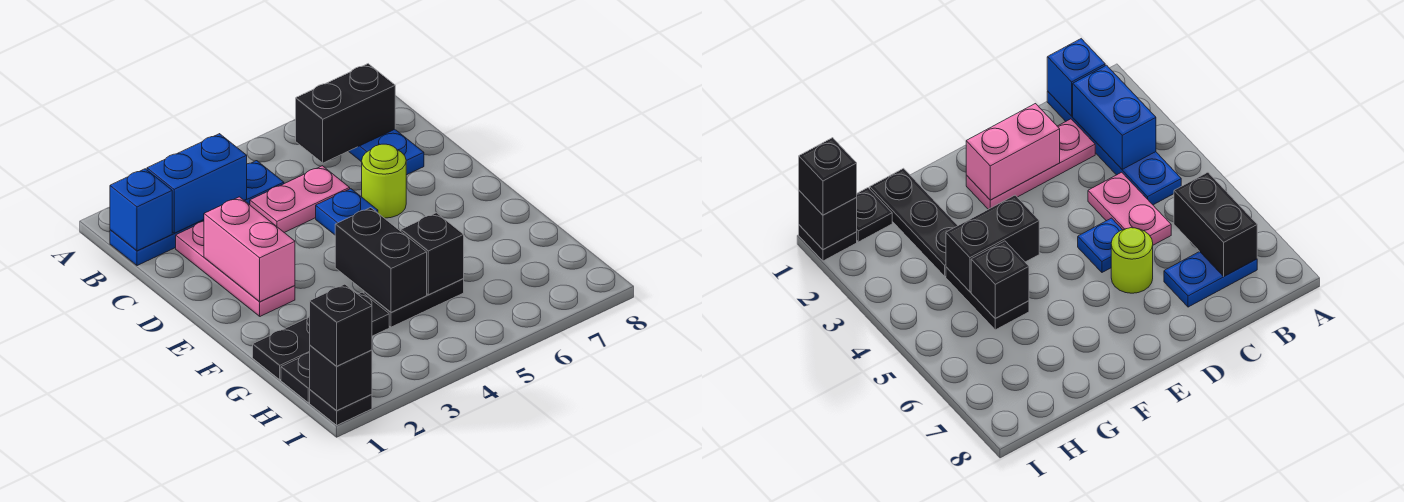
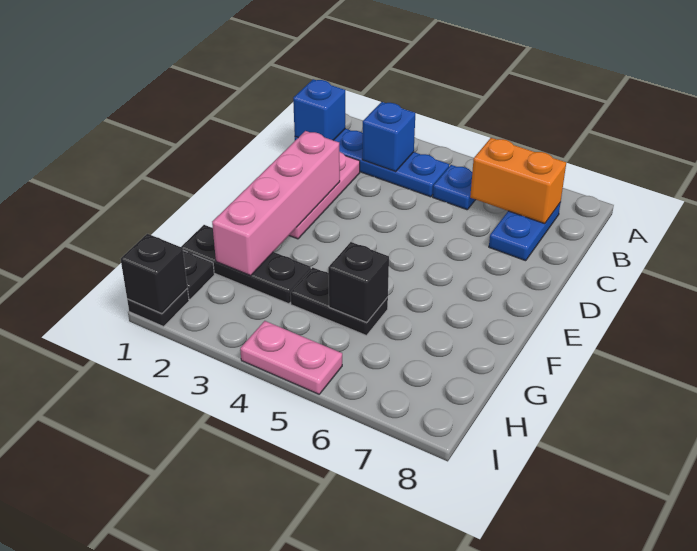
blue brick B2:B3 level 2 -> blue brick B3 level 2
black brick B6:B7 level 2 -> orange brick B6:B7 level 2
pink plate C4:C5 level 1 -> pink plate I4:I5 level 1
pink brick D2:E2 level 2 -> pink brick D2:G2 level 2
blue plate D5 level 1 -> blue plate B5 level 1
lime round brick D6 level 1 -> none
black brick F4:G4 level 2 -> none
black brick I1 level 3 -> none

